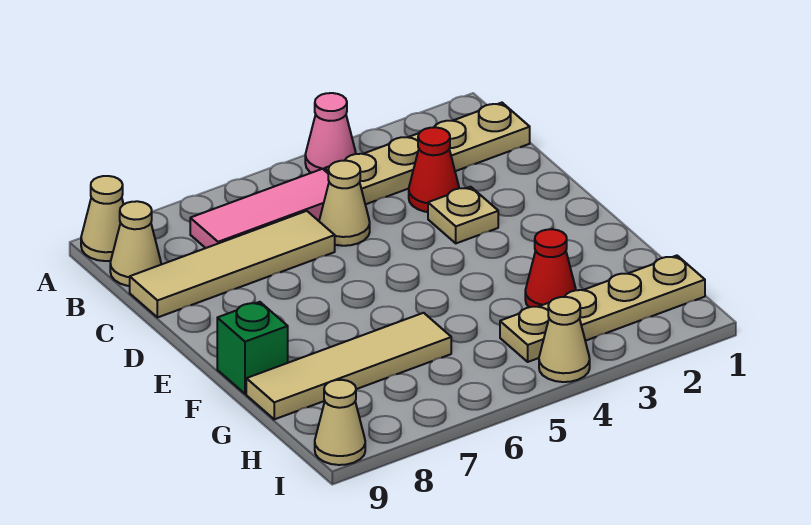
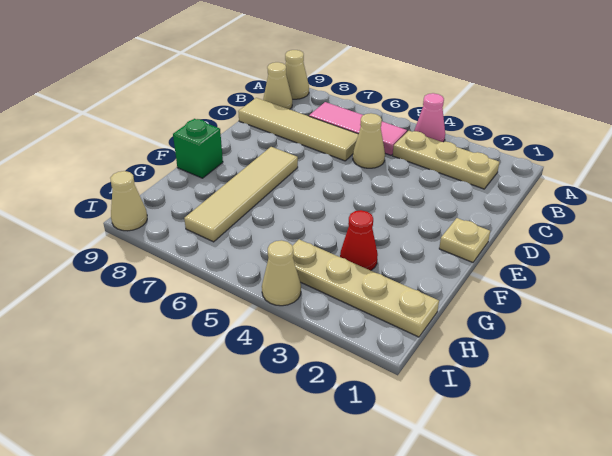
tan plate B1:B4 level 1 -> tan plate B2:B4 level 1
red cone C3 level 1 -> none
tan plate D3 level 1 -> tan plate E1 level 1
tan tile G6:G9 level 1 -> tan tile E7:H7 level 1

